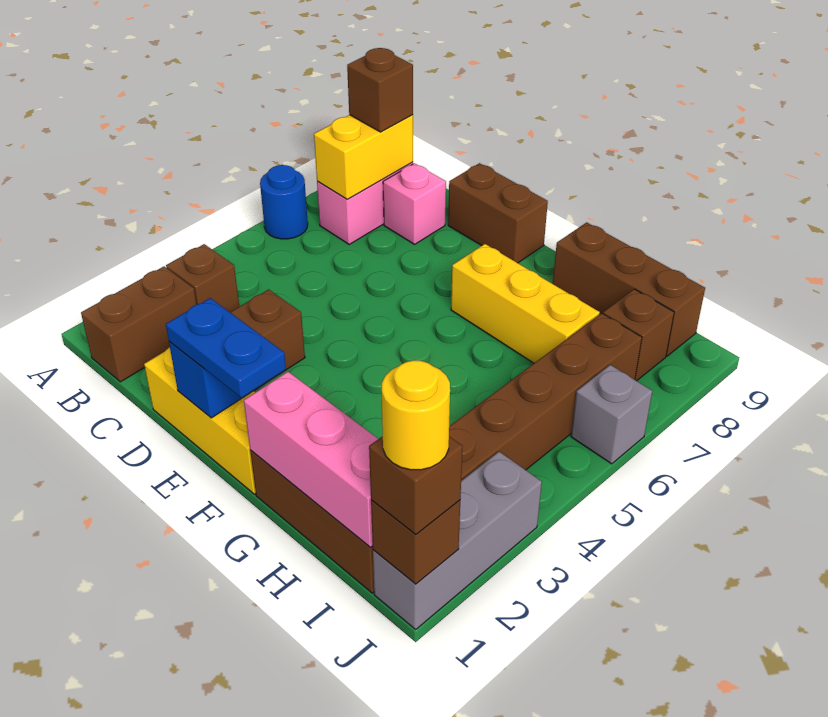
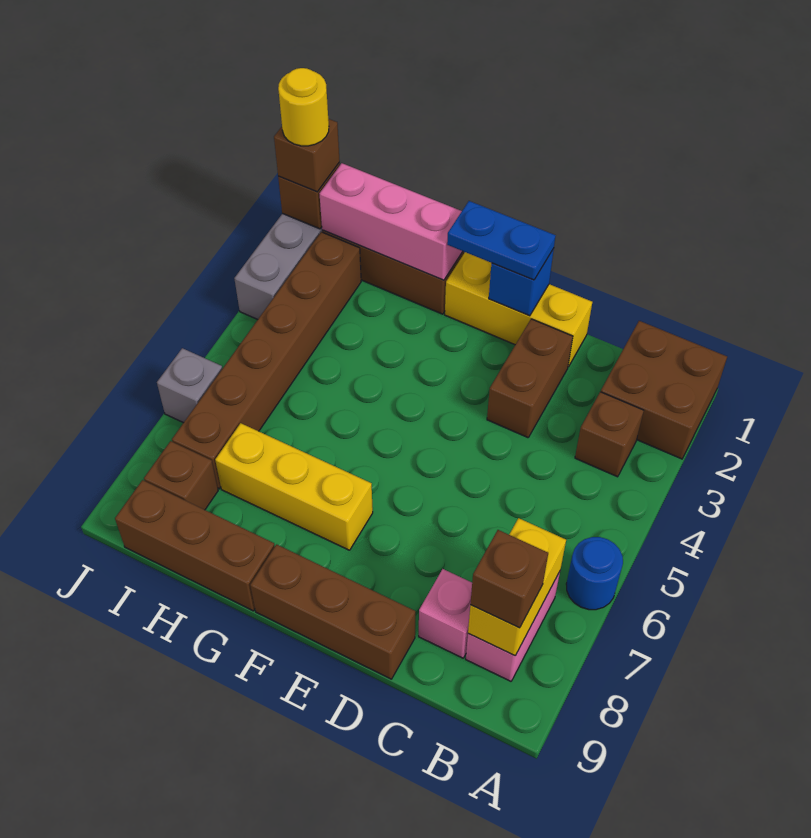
brown brick B1:B2 level 1 -> brown brick A1:B2 level 1
brown brick D9:E9 level 1 -> brown brick D9:F9 level 1

